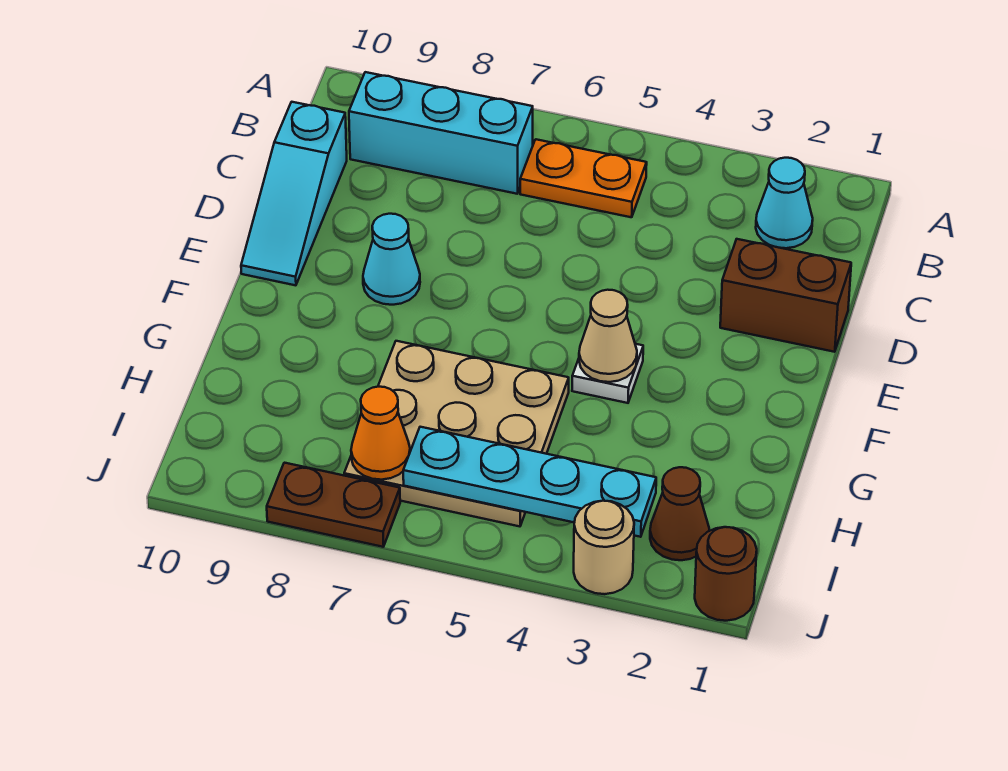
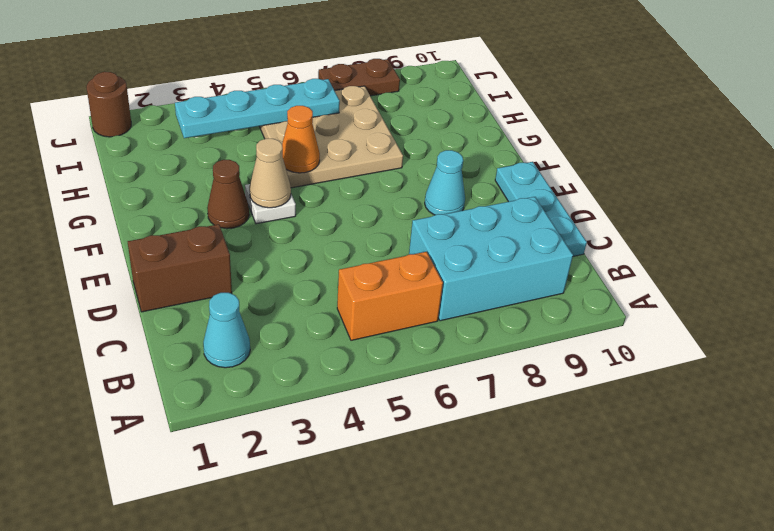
orange plate B5:B6 level 1 -> orange brick B5:B6 level 1
cyan brick B7:B9 level 1 -> cyan brick B7:C9 level 1
cyan slope C10:E10 level 1 top C -> cyan plate C10:E10 level 1
brown cone I2 level 1 -> brown cone F3 level 1
orange cone I7 level 2 -> orange cone G5 level 2
tan round brick J3 level 1 -> none

